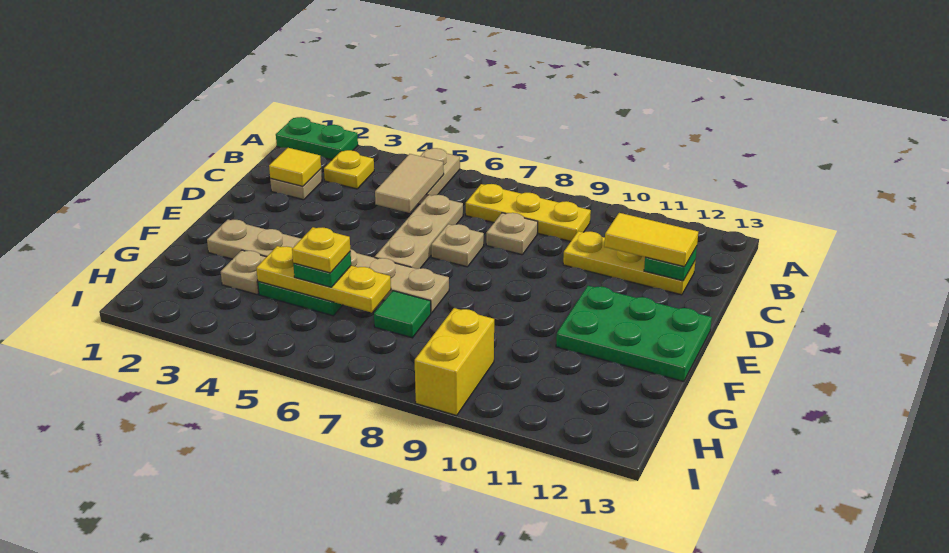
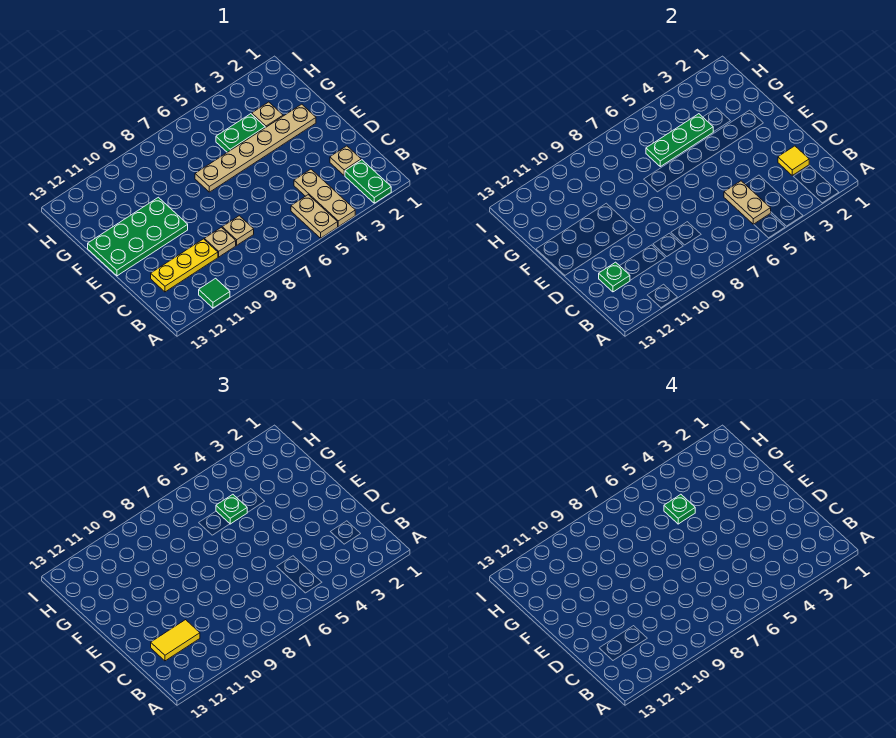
green plate A1:A2 level 1 -> green plate A2:B2 level 1
yellow plate B3 level 1 -> none
tan tile B5:C5 level 2 -> tan plate B5:C5 level 2
yellow plate B7:B9 level 1 -> none
tan plate C6:E6 level 1 -> tan plate A4:C4 level 1
tan plate D7 level 1 -> tan plate C9 level 1
green plate E11:F13 level 1 -> green plate E10:F13 level 1
yellow plate G4:G6 level 2 -> green plate G4:G6 level 2
yellow plate G5 level 4 -> green plate G5 level 4
green tile G7 level 1 -> green tile A11 level 1
yellow brick H9:I9 level 1 -> none

